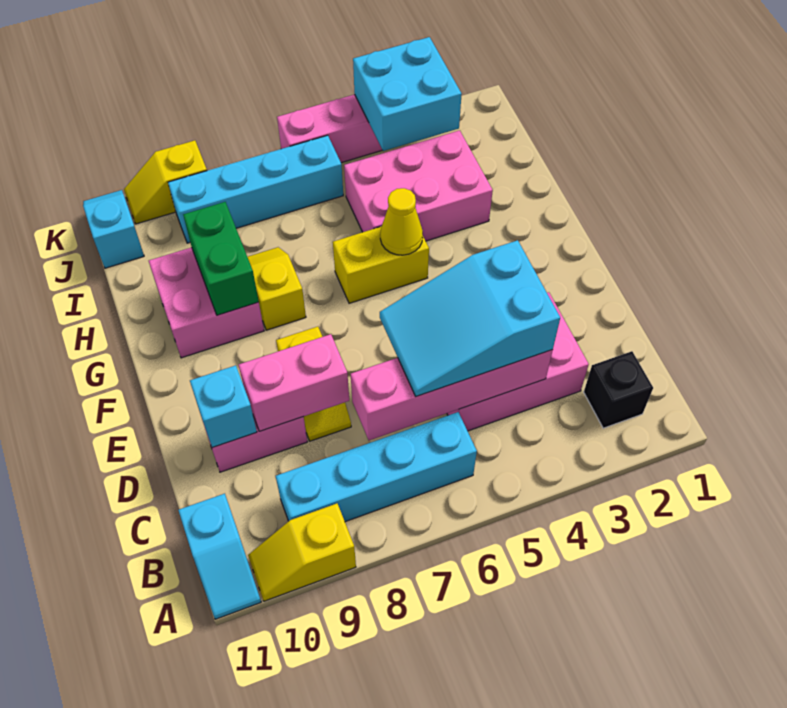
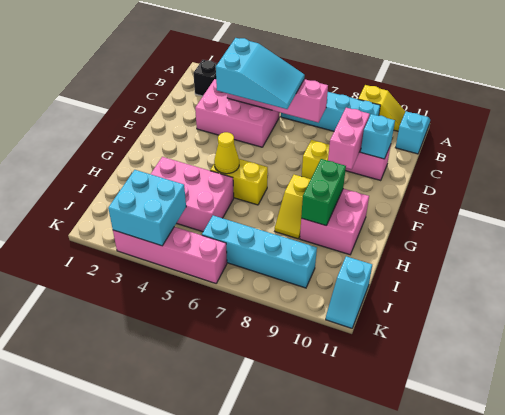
pink brick D8:D9 level 2 -> pink brick D9:E9 level 2
yellow slope K9:K10 level 1 top 9 -> none

